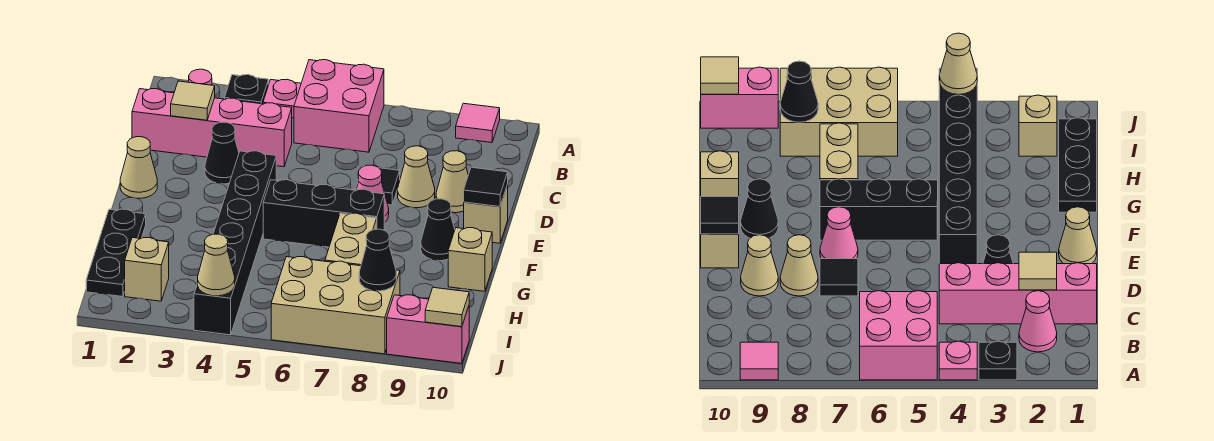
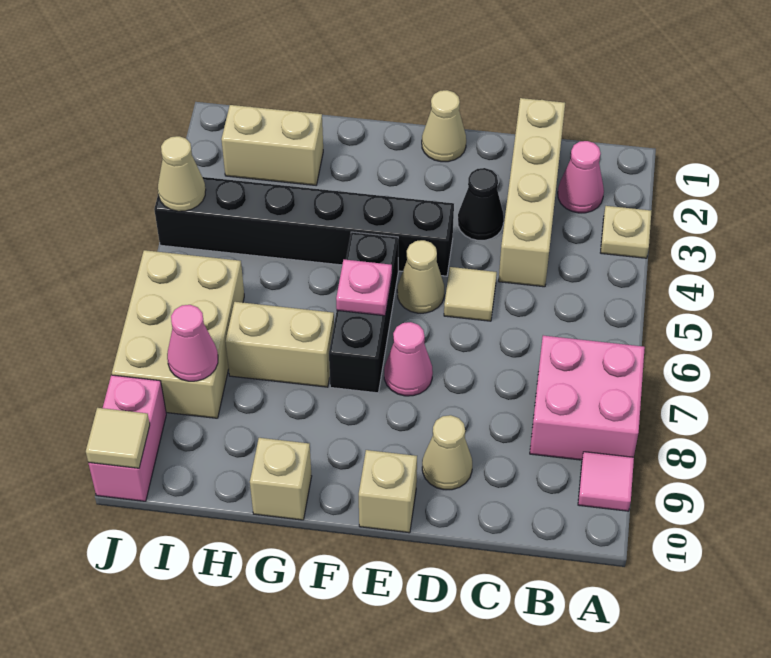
black plate A3 level 1 -> tan plate A3 level 1
pink plate A4 level 1 -> pink plate F6 level 2
pink brick A5:B6 level 1 -> pink brick A7:B8 level 1
pink brick C1:C4 level 1 -> tan brick C1:C4 level 1
tan tile C2 level 2 -> tan tile D5 level 1
black tile D7 level 1 -> none
tan cone D8 level 1 -> tan cone E5 level 1
black tile E10 level 2 -> none
black cone F9 level 1 -> none
black plate G1:I1 level 1 -> none
tan brick I2 level 1 -> tan brick H2:I2 level 1
black cone I8 level 2 -> pink cone I8 level 2

